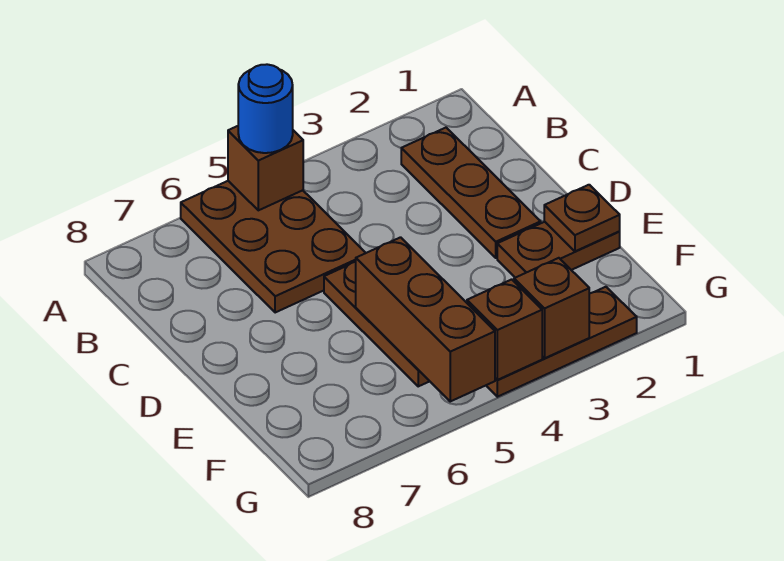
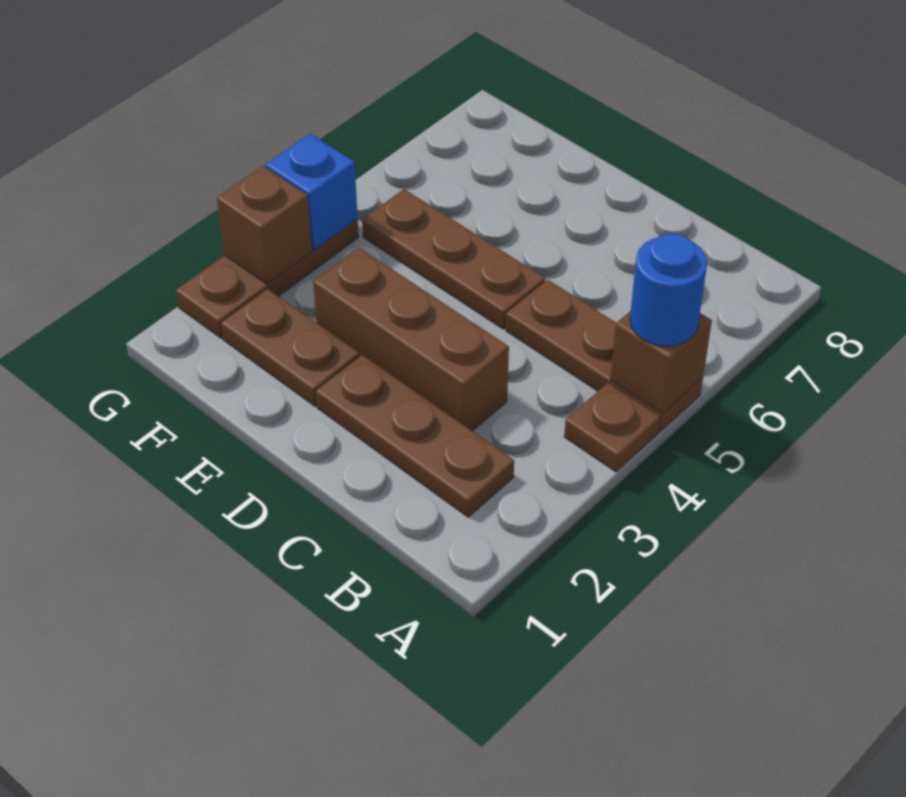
brown plate A5:C6 level 1 -> brown plate A5:C5 level 1
brown plate E1:E2 level 1 -> brown plate E2:F2 level 1
brown plate E1 level 2 -> brown plate A4 level 1
brown brick E5:G5 level 2 -> brown brick C3:E3 level 1
brown brick G4 level 2 -> blue brick G4 level 2

